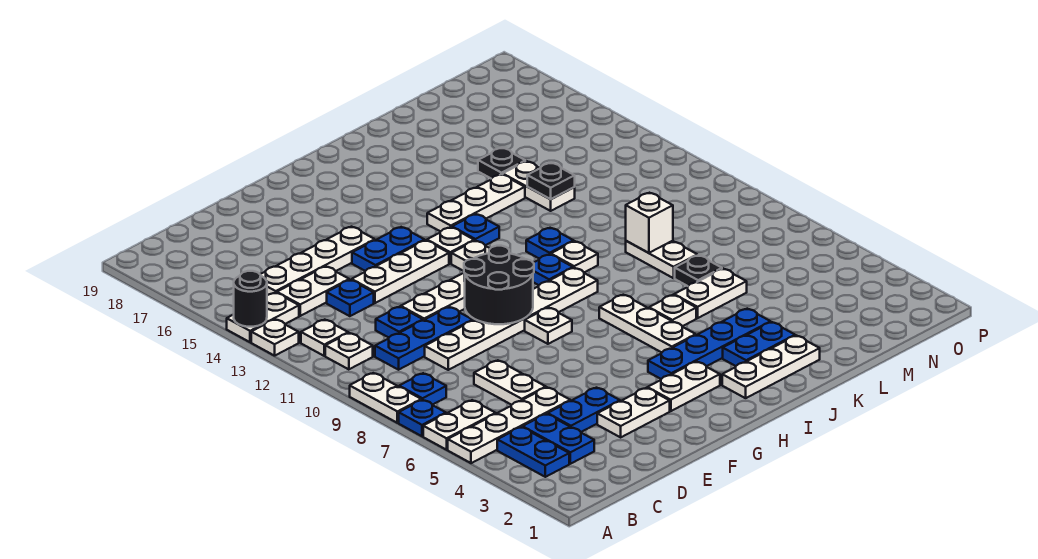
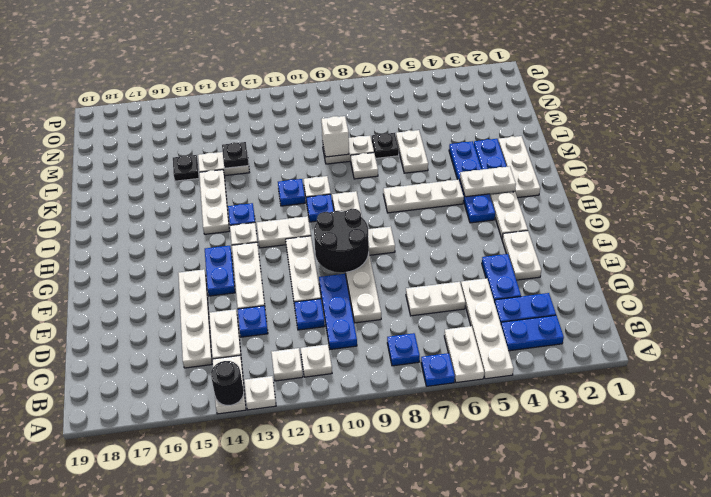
white plate A8:A9 level 1 -> white plate I3:I4 level 2
white plate J6 level 1 -> white plate K8 level 1

